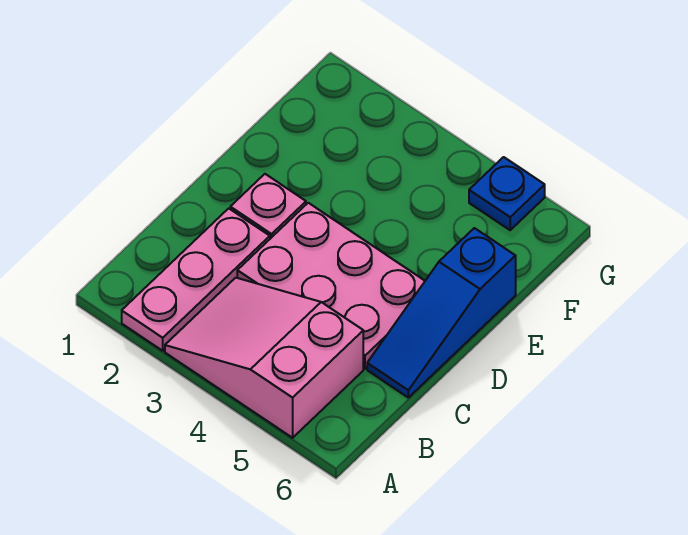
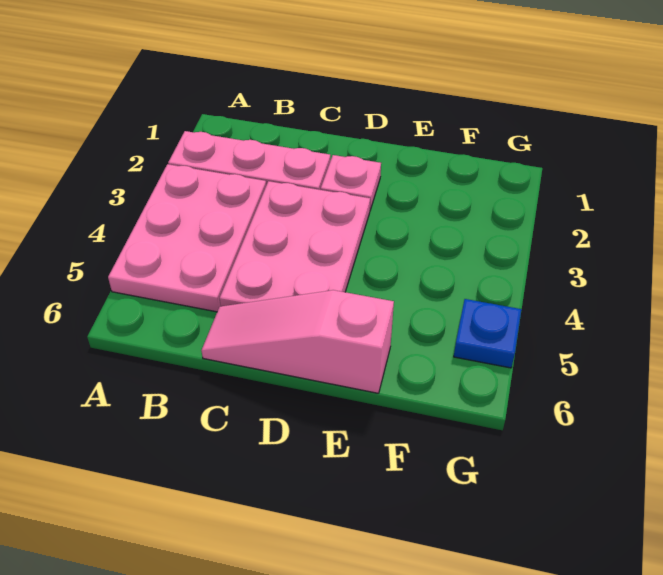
pink slope A3:B5 level 1 top 5 -> pink plate A3:B5 level 1
blue slope C6:E6 level 1 top E -> pink slope C6:E6 level 1 top E

